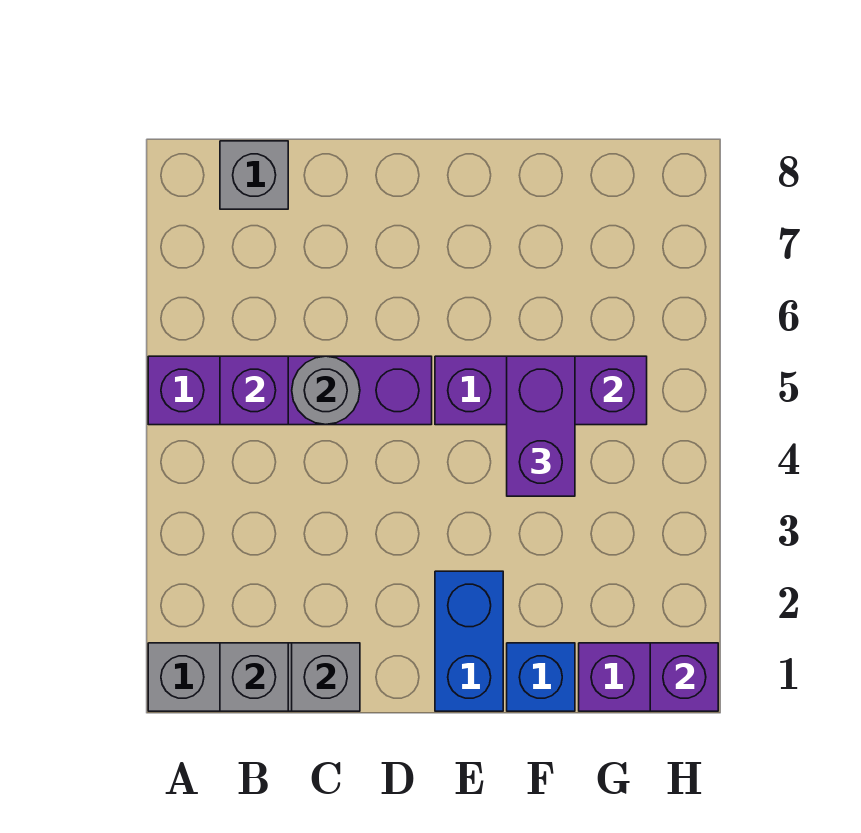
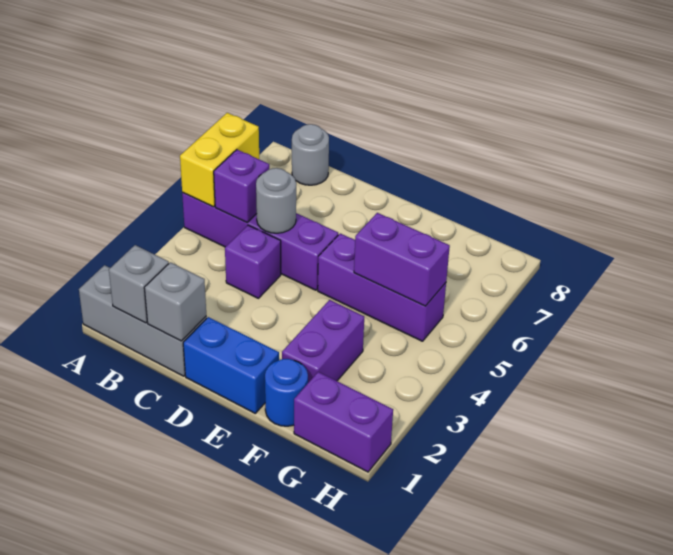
none -> yellow brick A5:A6 level 2
grey brick B8 level 1 -> grey round brick B8 level 1
blue brick E1:E2 level 1 -> blue brick D1:E1 level 1
blue brick F1 level 1 -> blue round brick F1 level 1
purple brick F4:F5 level 3 -> purple brick F2:F3 level 1
purple brick H1 level 2 -> purple brick C4 level 1

